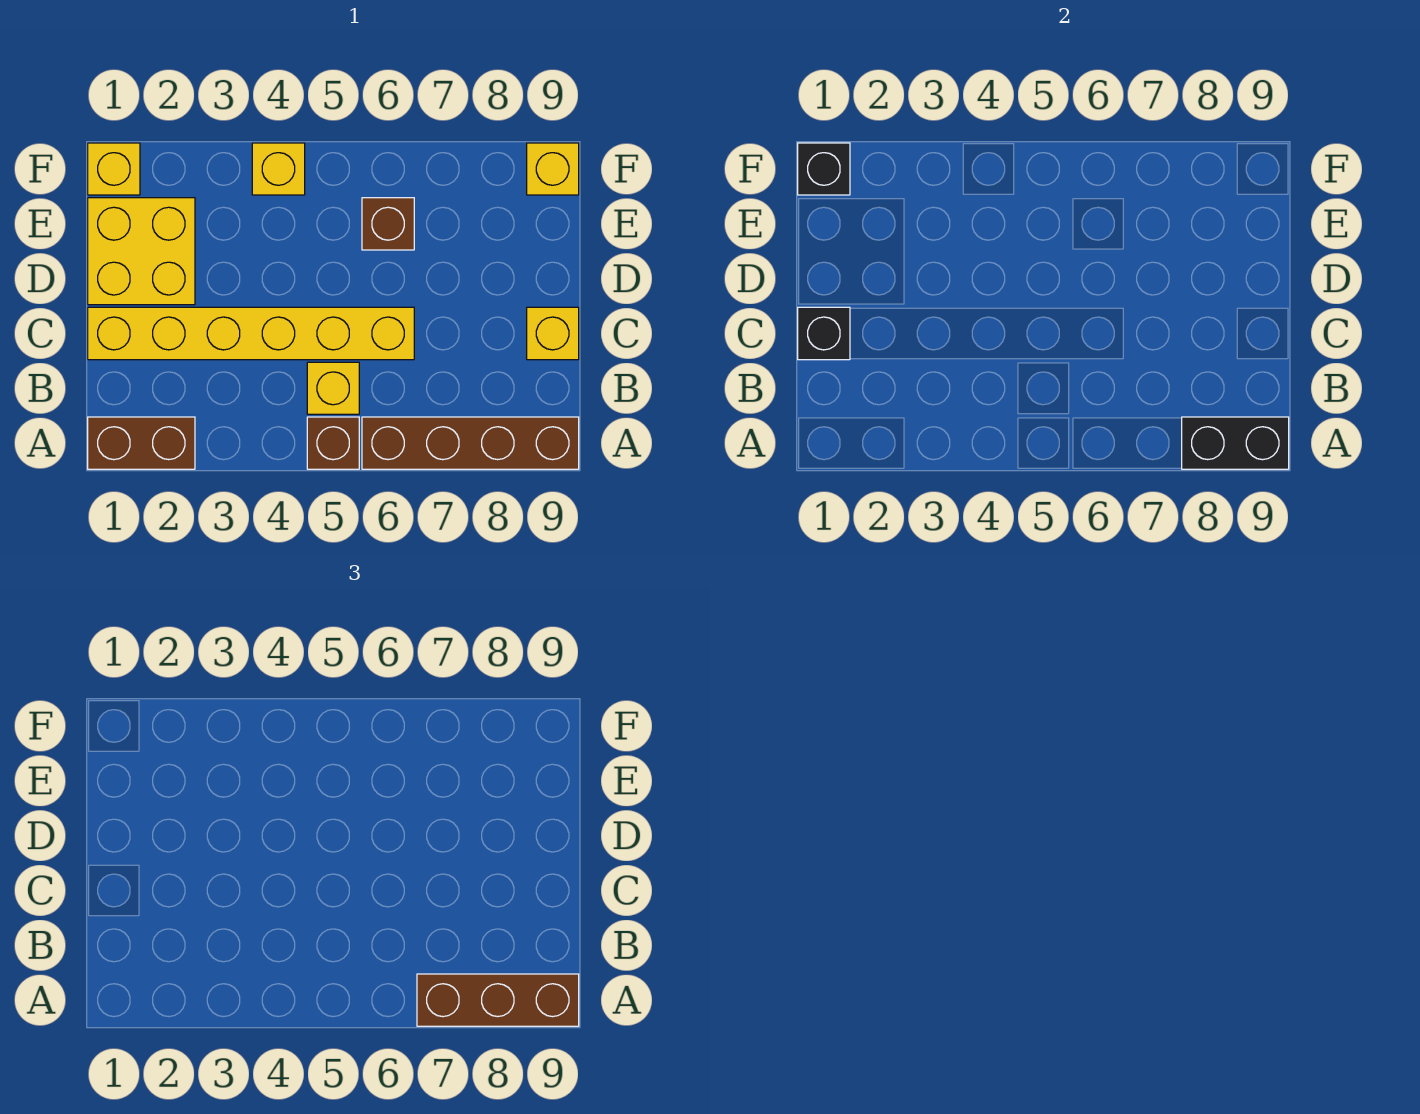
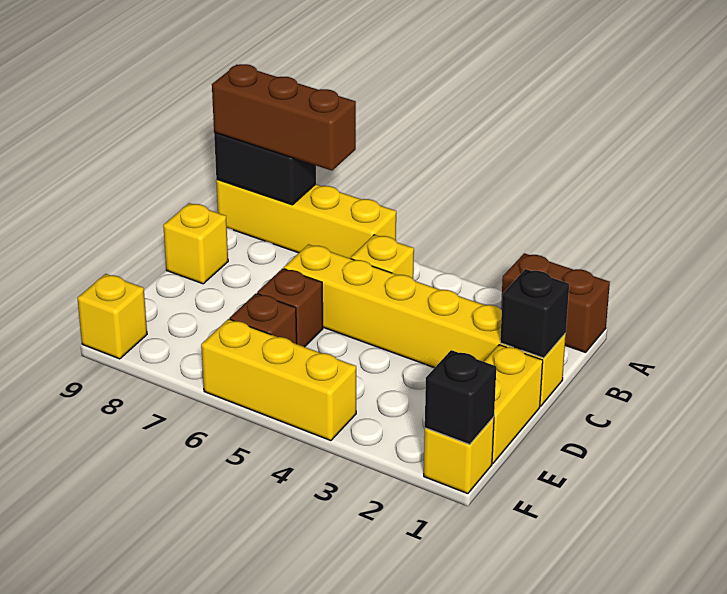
brown brick A5 level 1 -> brown brick D6 level 1
brown brick A6:A9 level 1 -> yellow brick A6:A9 level 1
yellow brick D1:E2 level 1 -> yellow brick D1:E1 level 1
yellow brick F4 level 1 -> yellow brick F4:F6 level 1

